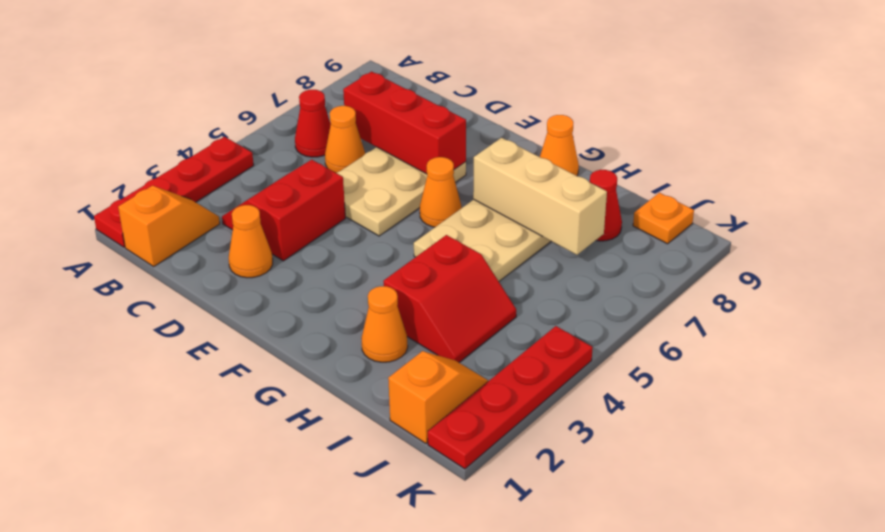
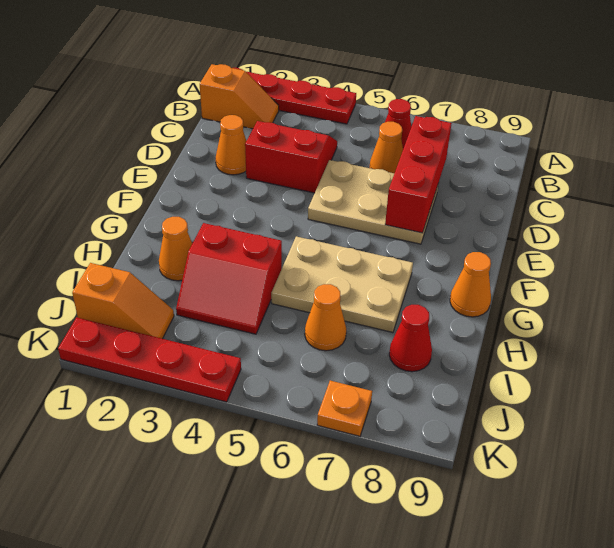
orange cone F6 level 1 -> orange cone I6 level 1
tan brick G7:I7 level 2 -> none
orange plate J9 level 1 -> orange plate K7 level 1

